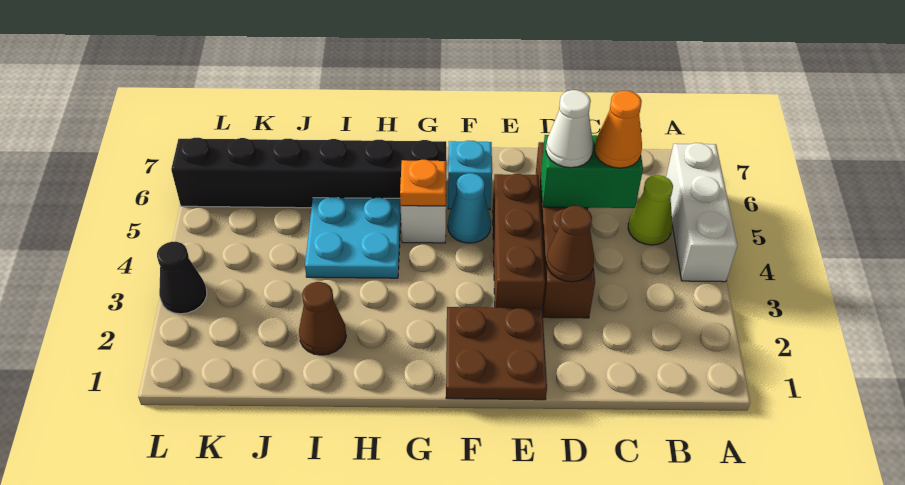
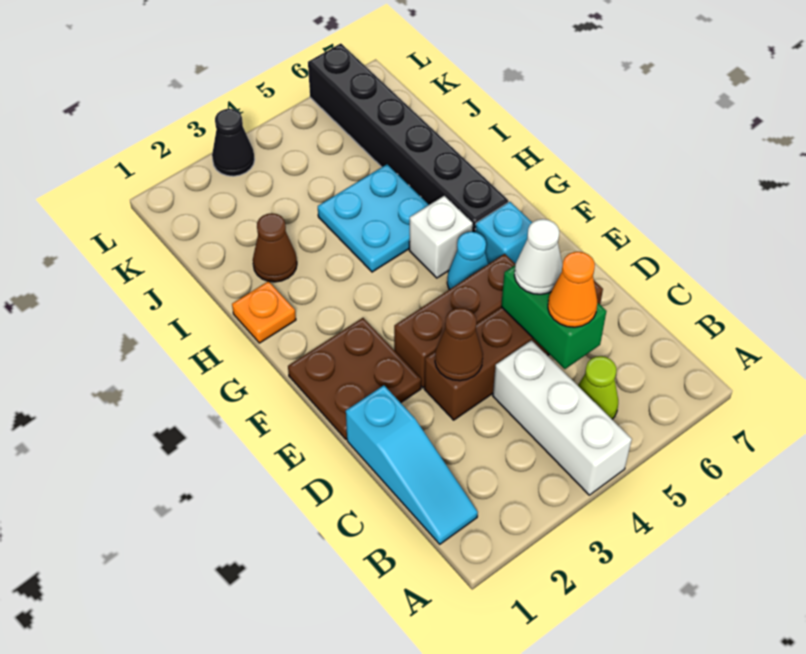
white brick A4:A6 level 1 -> white brick A4:C4 level 1
none -> cyan slope B1:D1 level 1 top D
orange plate G5 level 2 -> orange plate H1 level 1

